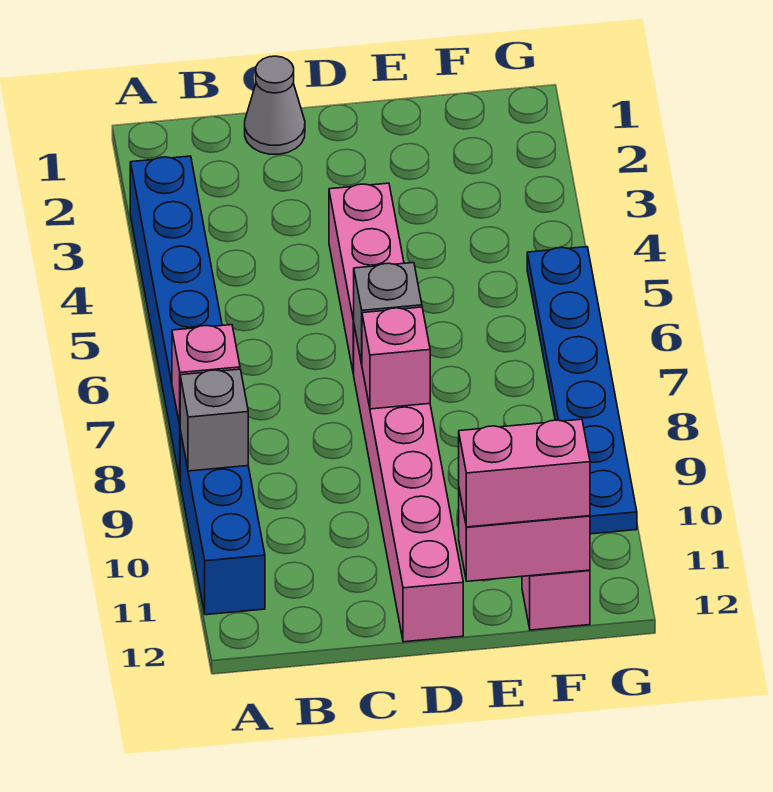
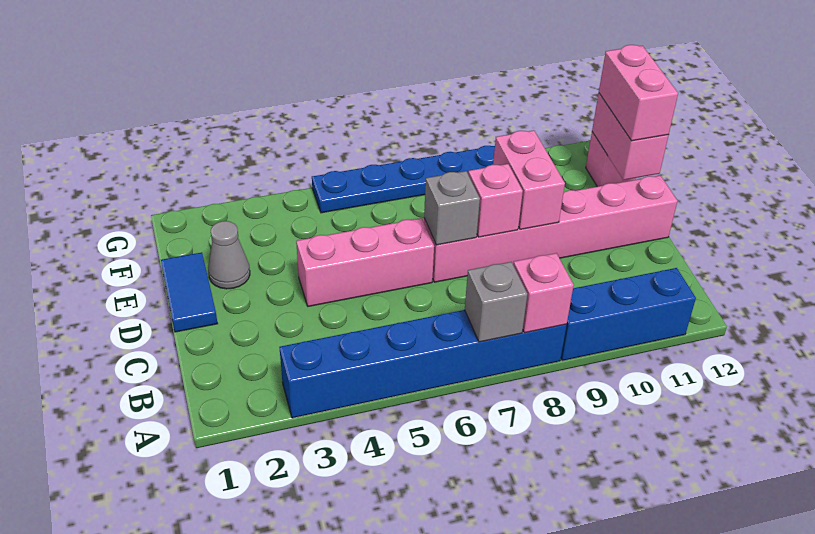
grey brick A9 level 2 -> grey brick A7 level 2
grey cone C1 level 1 -> grey cone E2 level 1
none -> blue tile D1:E1 level 1
none -> pink brick D9:E9 level 2

